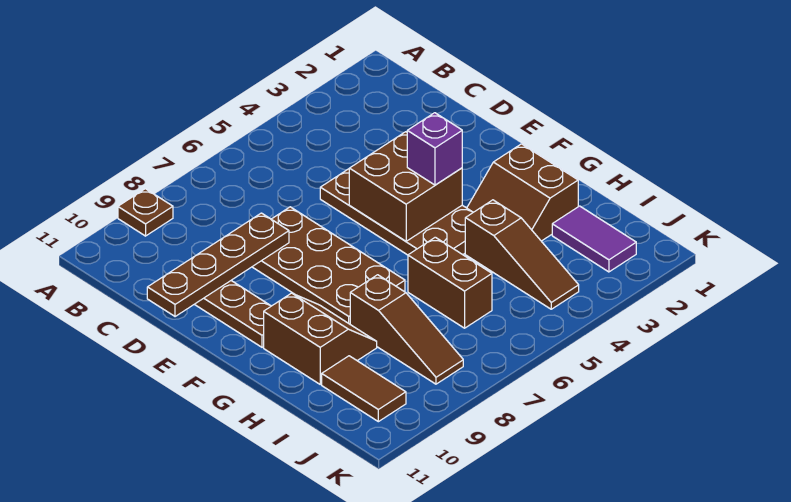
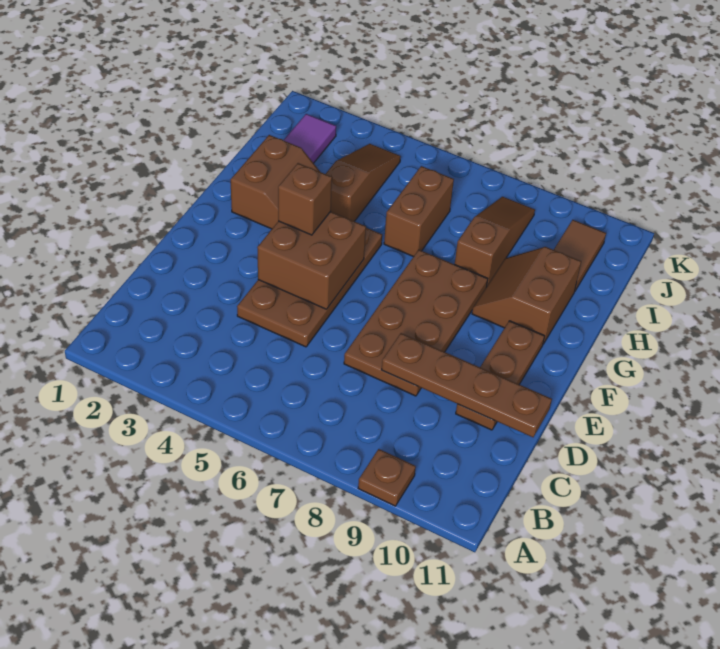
purple brick F4 level 3 -> brown brick F4 level 3

